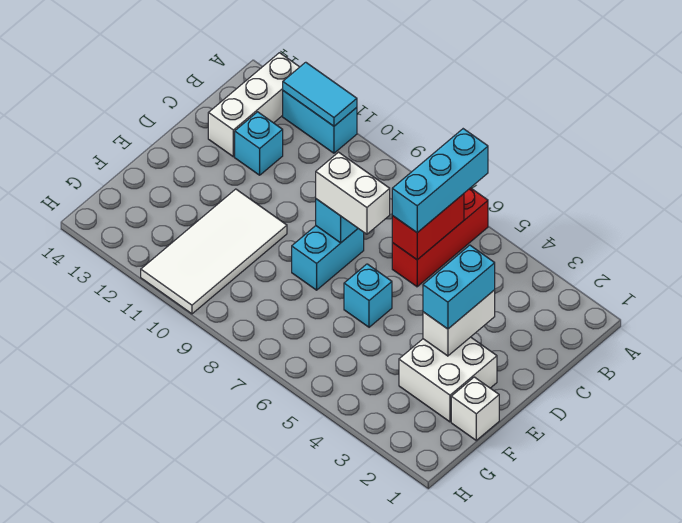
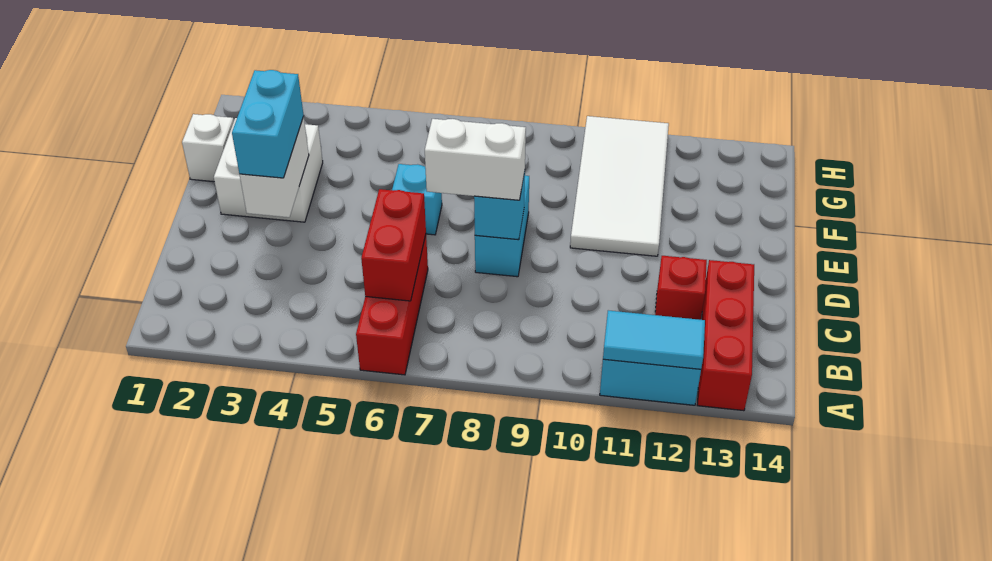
cyan brick A6:C6 level 3 -> none
white brick A13:C13 level 1 -> red brick A13:C13 level 1
cyan brick C12 level 1 -> red brick C12 level 1

